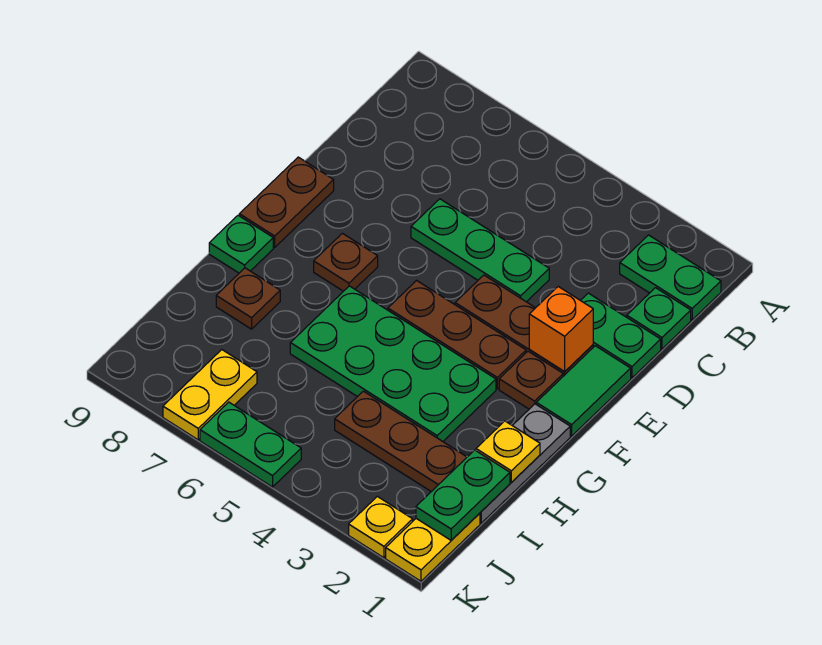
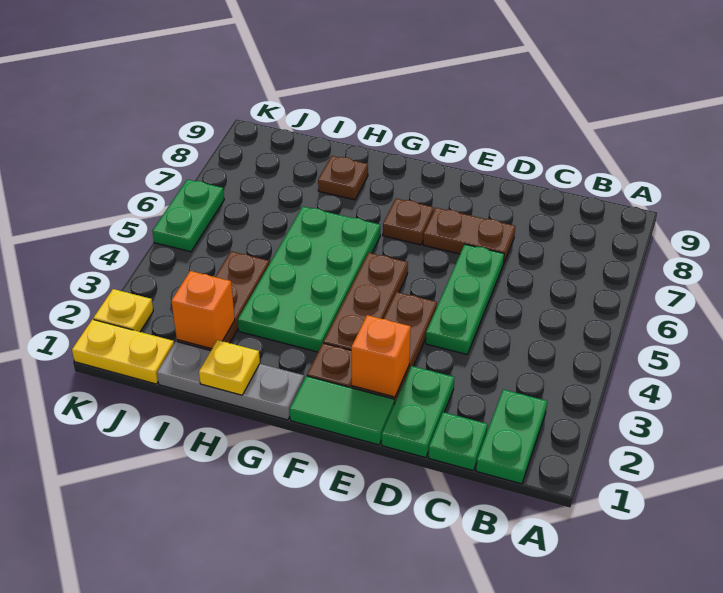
brown plate E9:F9 level 1 -> brown plate D7:E7 level 1
green plate G9 level 1 -> none
green plate I1:J1 level 2 -> none
none -> orange brick I2 level 2
yellow plate J7:K7 level 1 -> none

